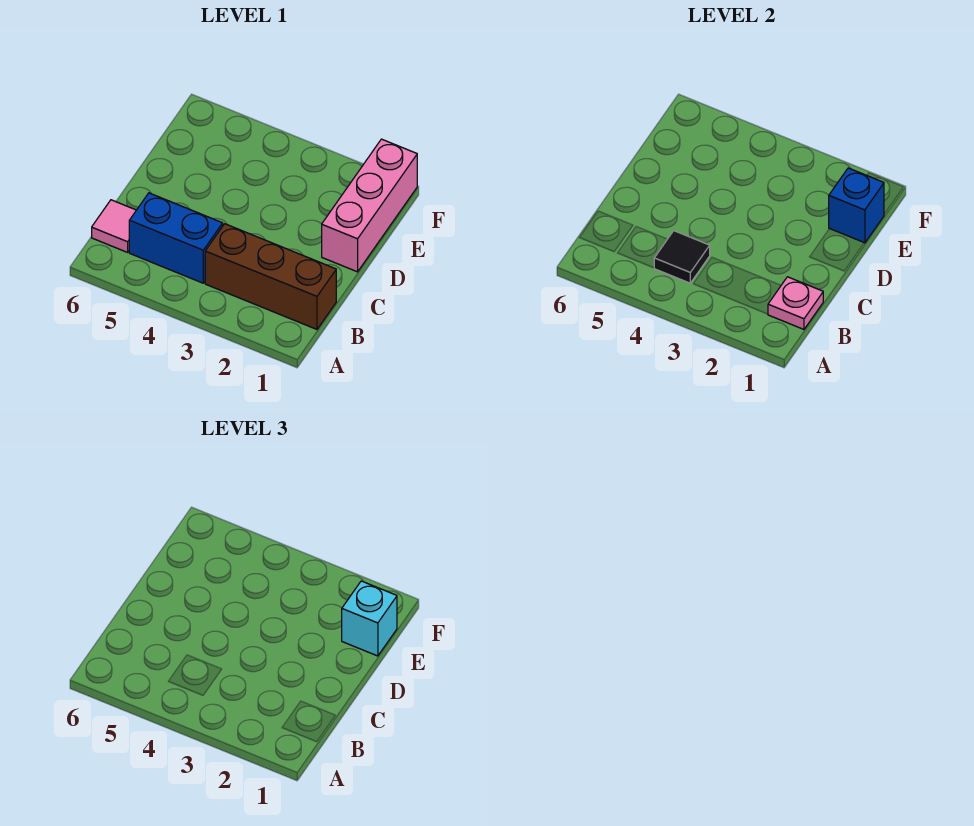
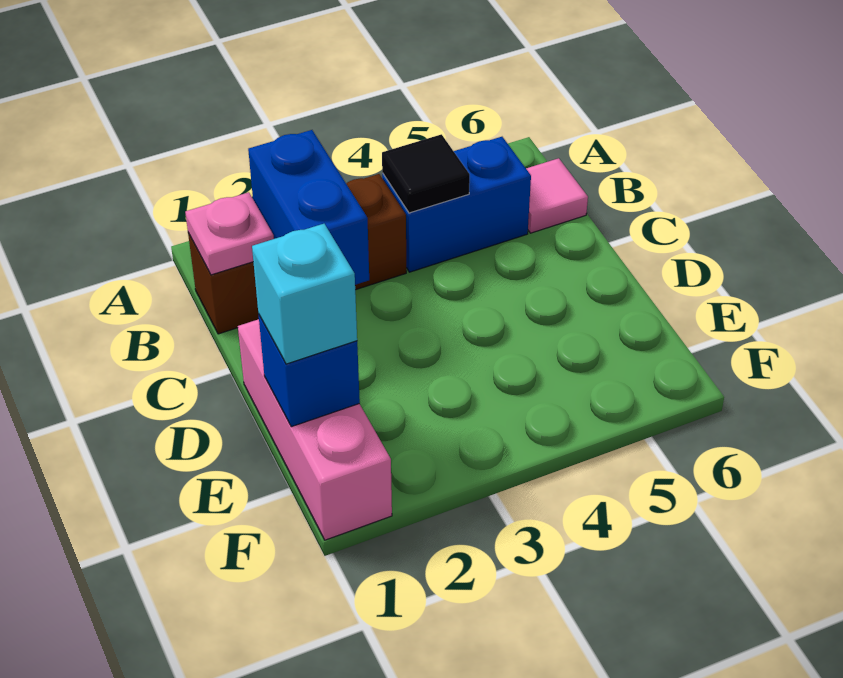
none -> blue brick B2:C2 level 2

